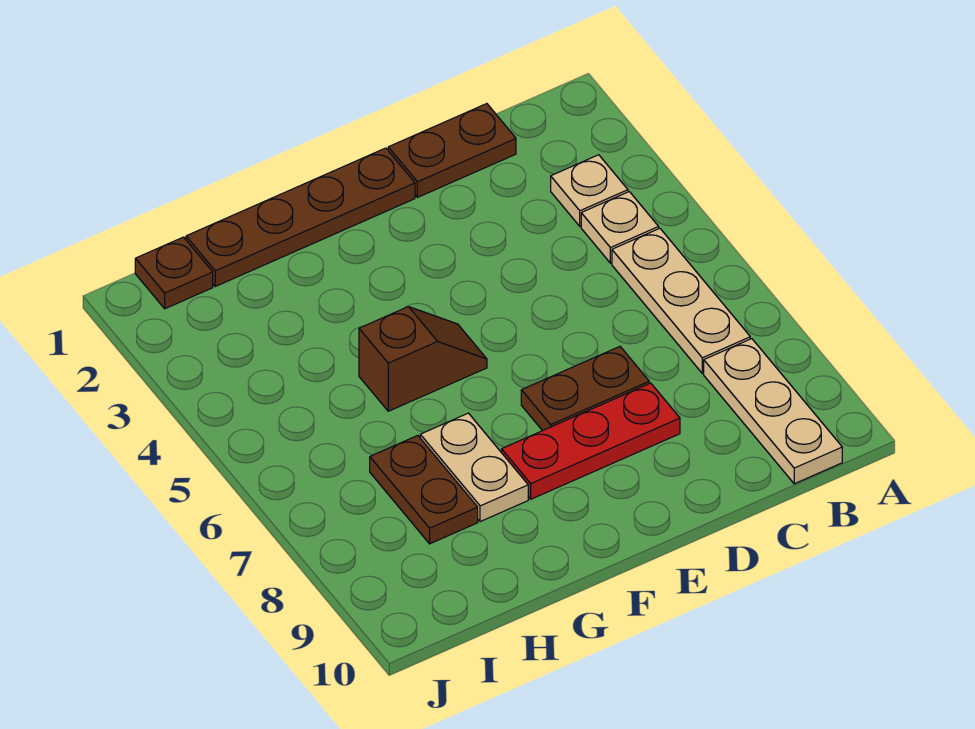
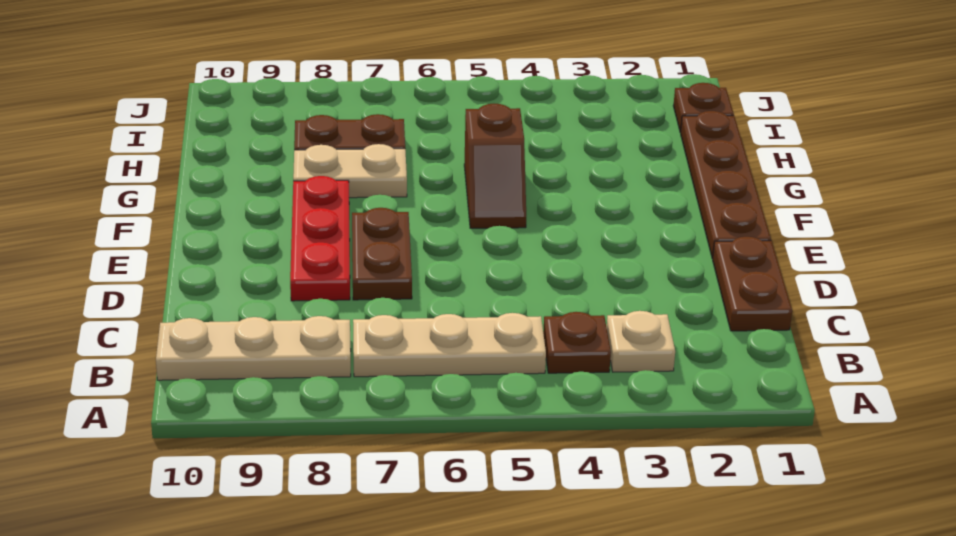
tan plate B4 level 1 -> brown plate B4 level 1

